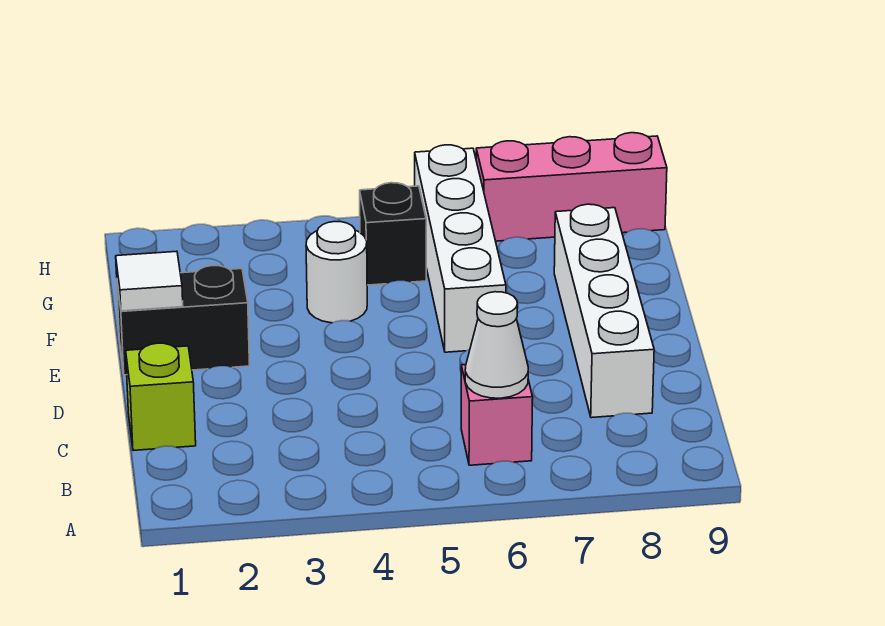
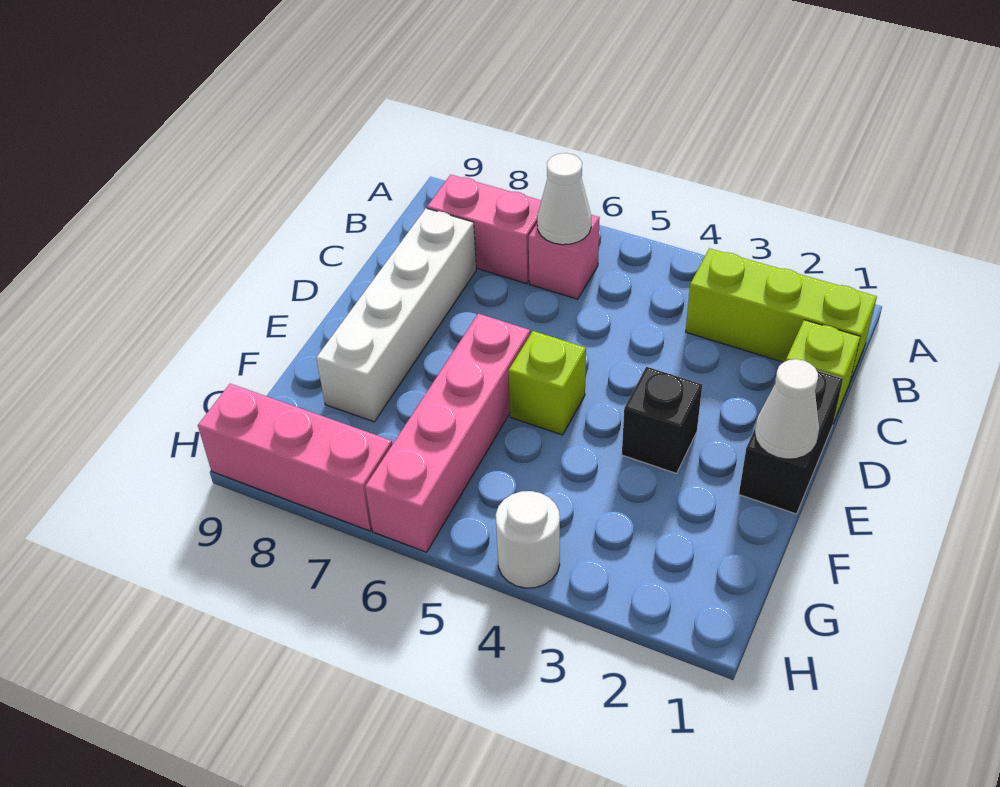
none -> lime brick B1:B3 level 1
none -> pink brick B7:B8 level 1
black brick E1:E2 level 1 -> black brick D1:E1 level 1
white tile E1 level 2 -> white cone E1 level 2
none -> lime brick E5 level 1
white brick E6:H6 level 1 -> pink brick E6:H6 level 1
white round brick F4 level 1 -> white round brick H4 level 1
black brick G5 level 1 -> black brick E3 level 1

